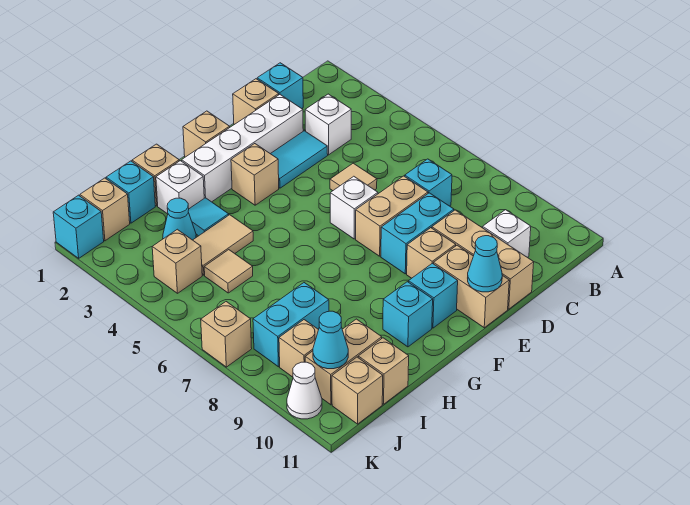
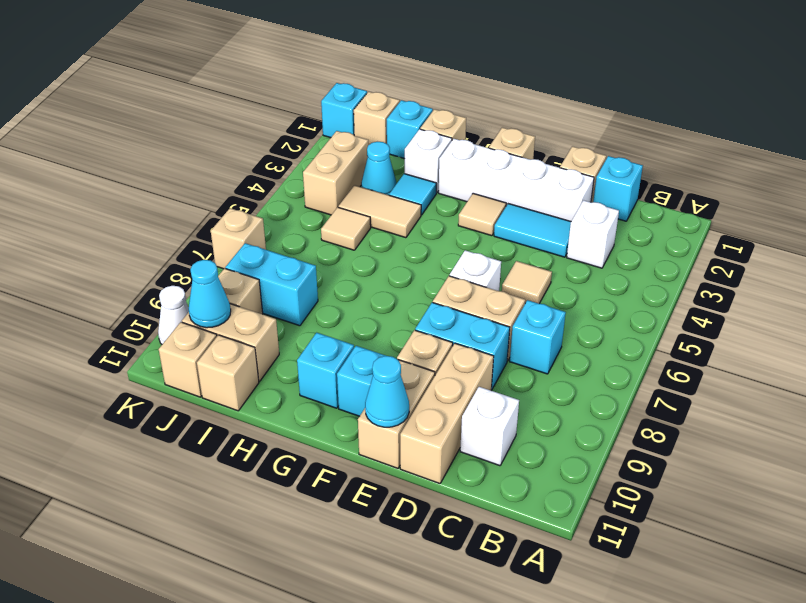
tan brick F3 level 1 -> tan tile F3 level 1
tan brick J4 level 1 -> tan brick J3:J4 level 1

